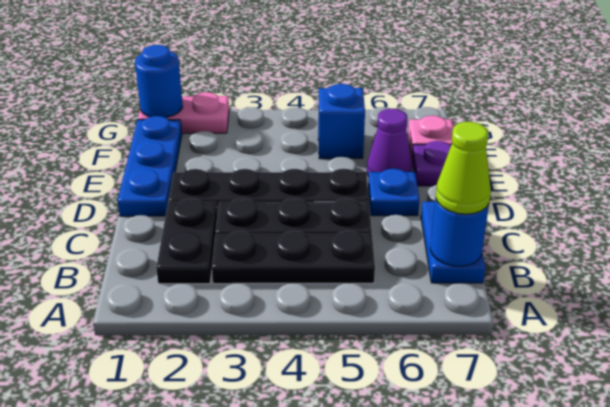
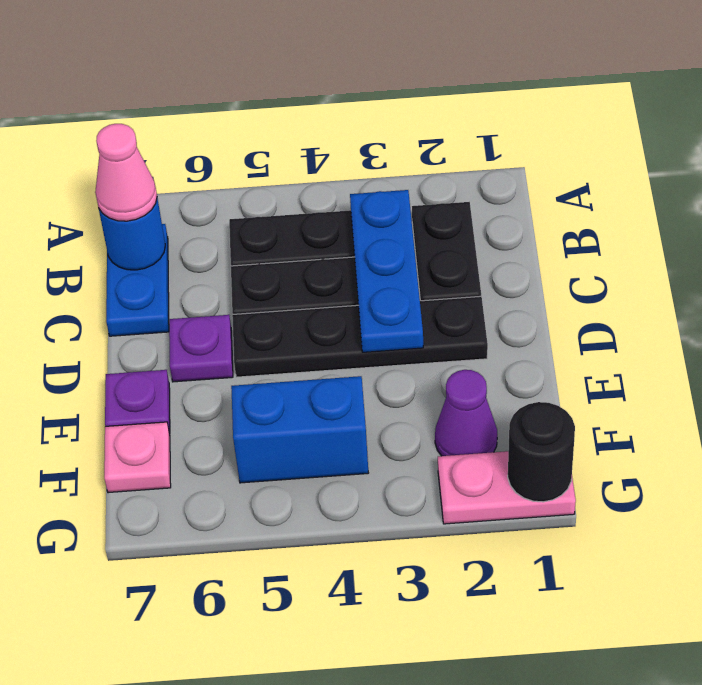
lime cone B7 level 3 -> pink cone B7 level 3
blue plate D1:F1 level 1 -> blue plate B3:D3 level 2
blue plate D6 level 1 -> purple plate D6 level 1
purple cone E6 level 1 -> purple cone F2 level 1
blue brick F5 level 1 -> blue brick F4:F5 level 1
blue round brick G1 level 2 -> black round brick G1 level 2

